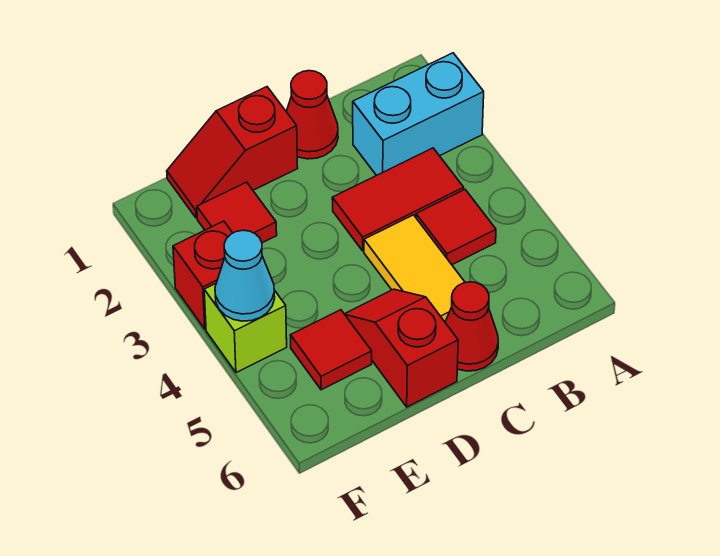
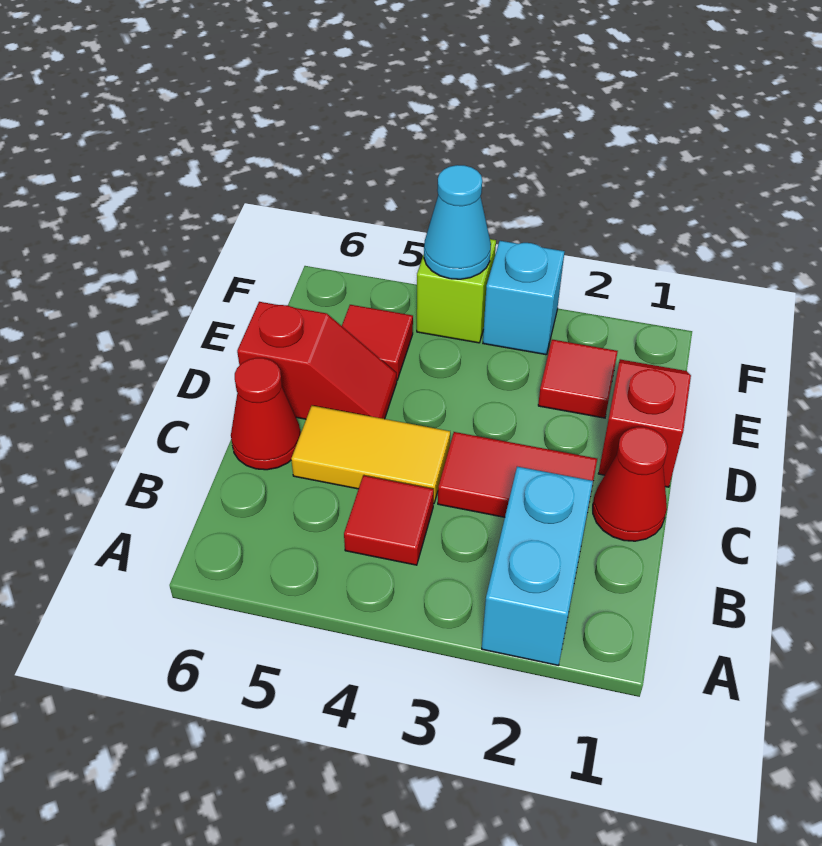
red tile B3:C3 level 1 -> red tile C2:C3 level 1
red brick F3 level 1 -> cyan brick F3 level 1

